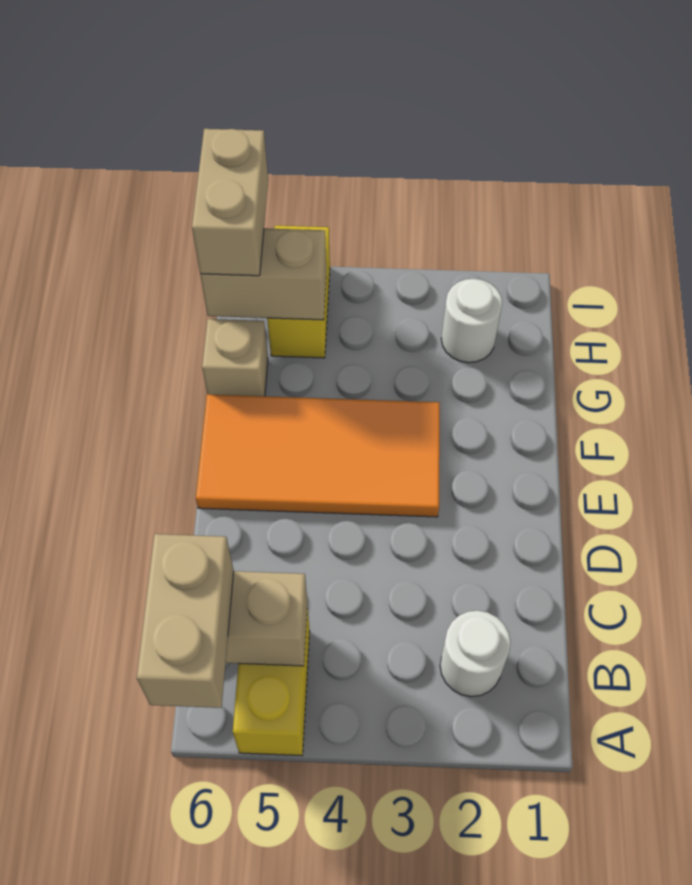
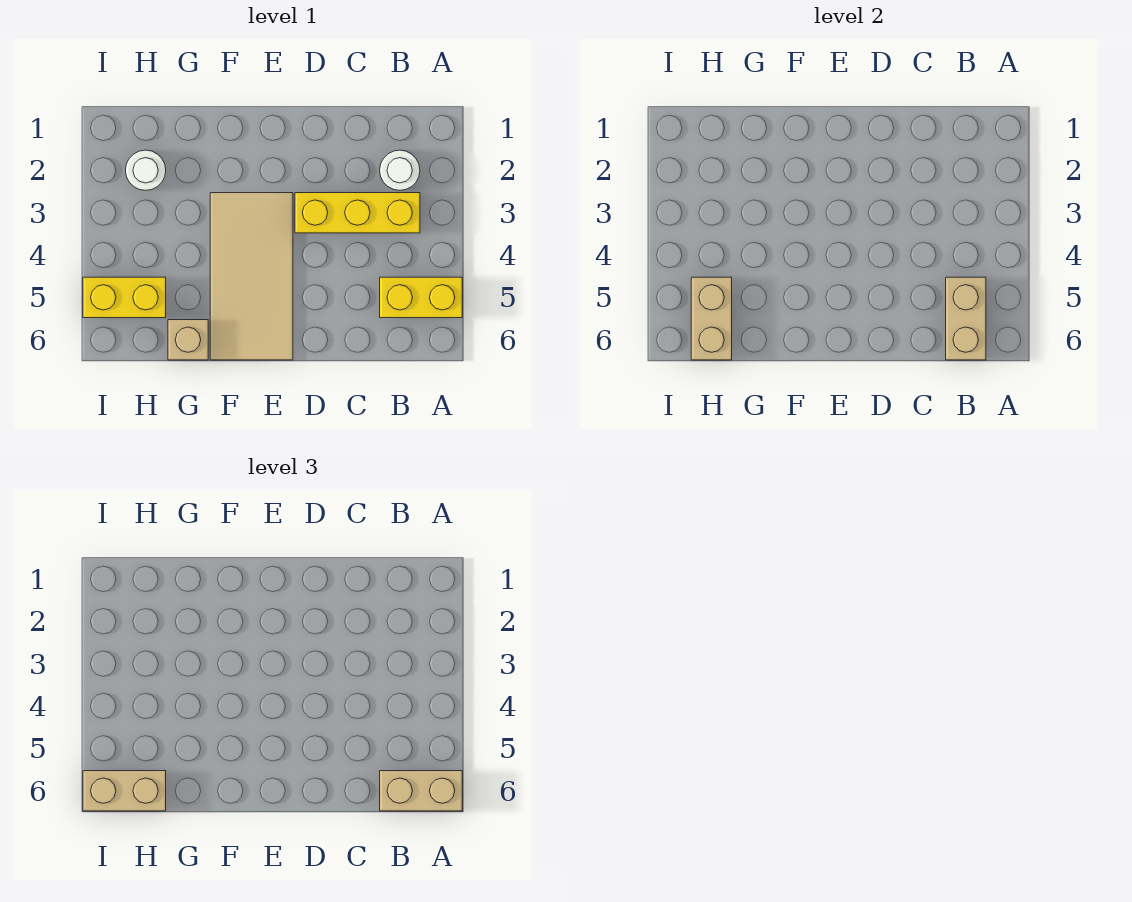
none -> yellow brick B3:D3 level 1
orange tile E3:F6 level 1 -> tan tile E3:F6 level 1

